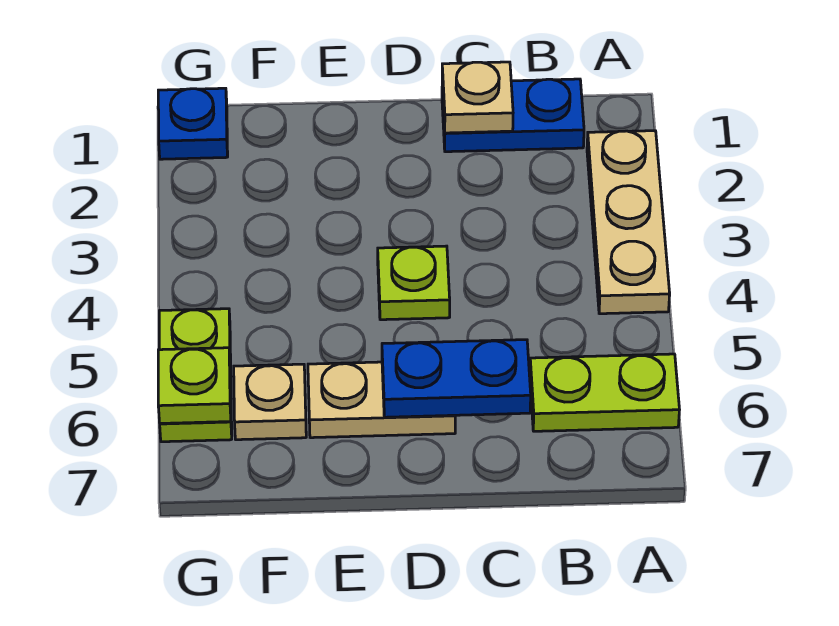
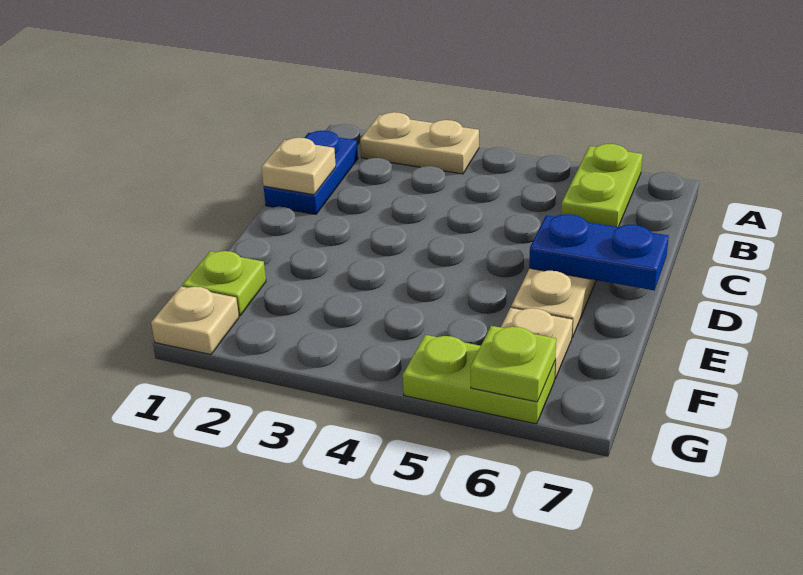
tan plate A2:A4 level 1 -> tan plate A2:A3 level 1
blue plate C6:D6 level 2 -> blue plate D6:D7 level 2
lime plate D4 level 1 -> lime plate F1 level 1
blue plate G1 level 1 -> tan plate G1 level 1

